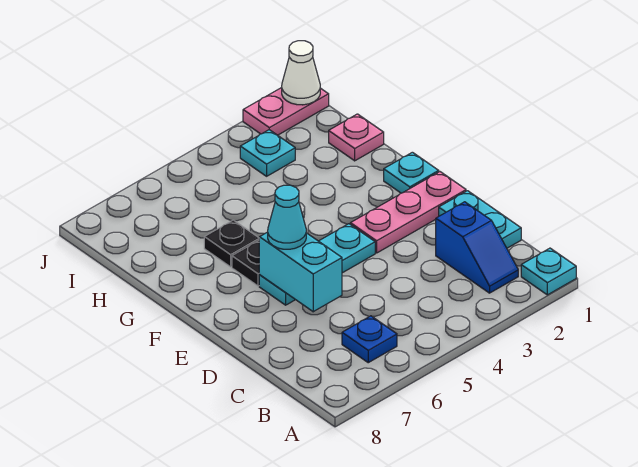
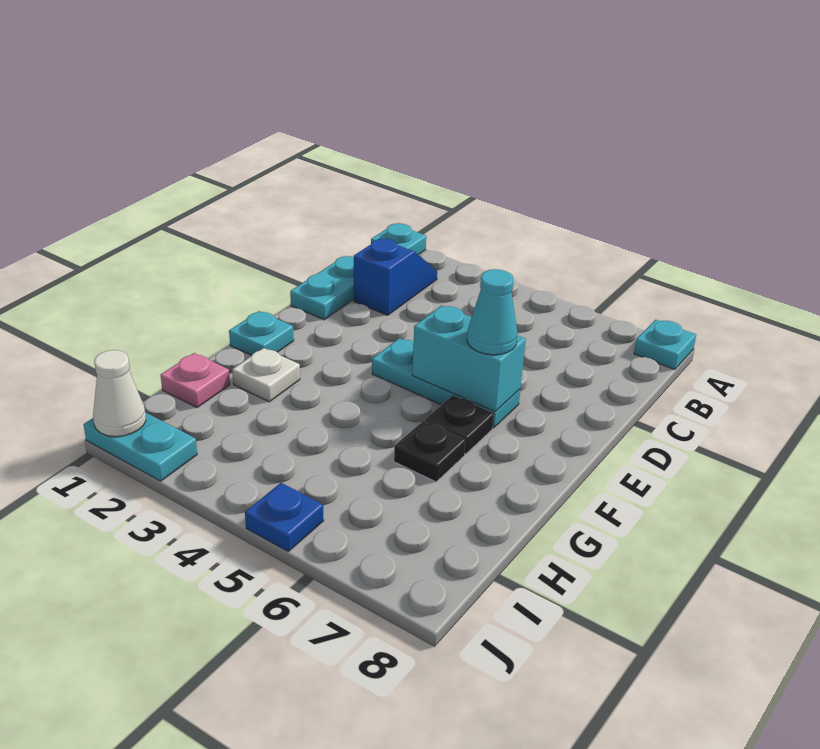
blue plate B6 level 1 -> blue plate J5 level 1
cyan brick D6:E6 level 2 -> cyan brick E5:E6 level 2
pink plate E1:E3 level 1 -> none
none -> white plate G2 level 1
cyan plate I3 level 1 -> cyan plate A8 level 1
pink plate J1:J2 level 1 -> cyan plate J1:J2 level 1

